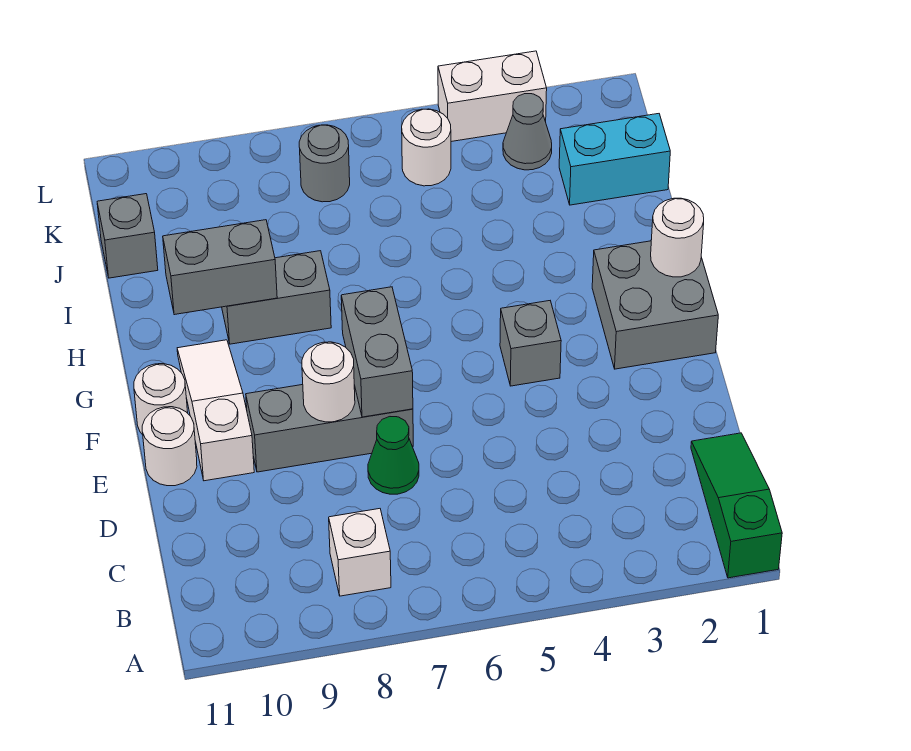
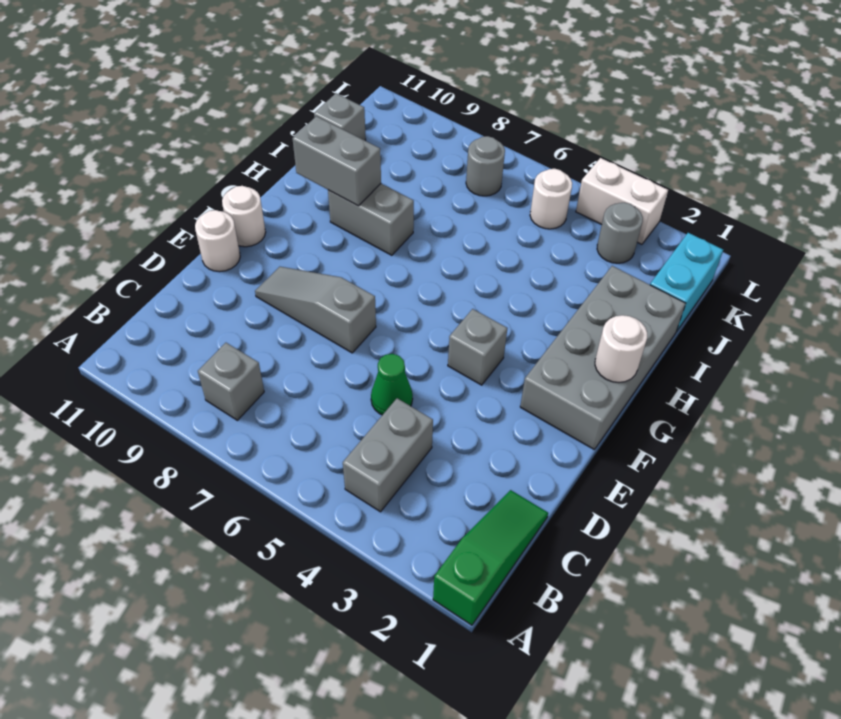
white brick B8 level 1 -> grey brick B8 level 1
green cone D7 level 1 -> green cone D5 level 1
grey brick E7:E9 level 1 -> grey slope E7:E9 level 1 top 7
grey brick E7:F7 level 2 -> grey brick B4:C4 level 1
white round brick E8 level 2 -> none
white slope E10:G10 level 1 top E -> none
grey brick F1:G2 level 1 -> grey brick F1:I2 level 1
cyan brick J1:J2 level 1 -> cyan brick J1:K1 level 1
grey cone K3 level 1 -> grey round brick K3 level 1

